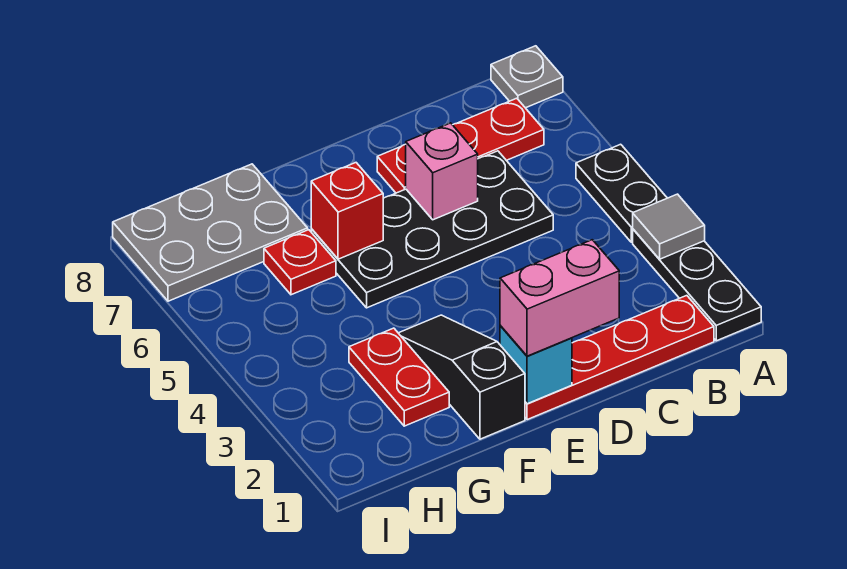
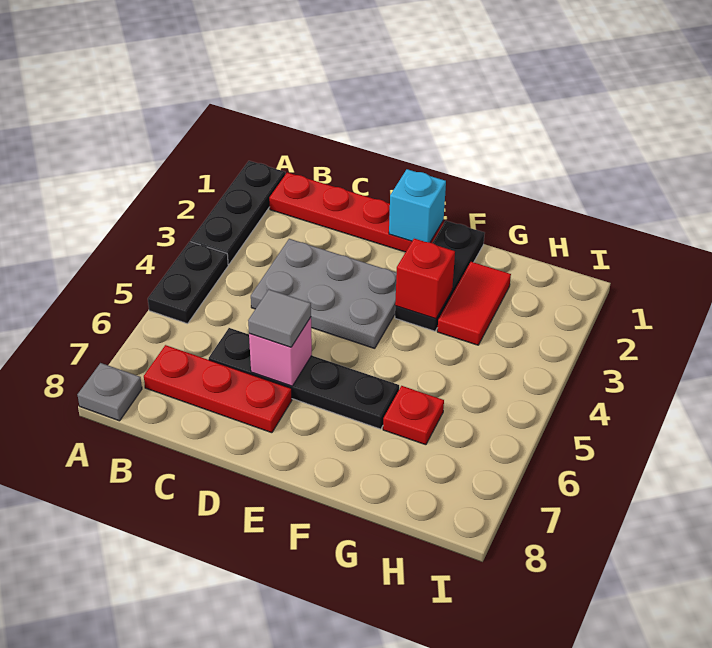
grey tile A3 level 2 -> grey tile D6 level 3
black plate C5:F6 level 1 -> black plate C6:F6 level 1
pink brick D1:E1 level 3 -> none
black slope F1:F3 level 1 top 1 -> black plate F1:F3 level 1
red brick F6 level 2 -> red brick F3 level 2
red plate G2:G3 level 1 -> red tile G2:G3 level 1
grey plate G7:I8 level 1 -> grey plate C3:E4 level 1

